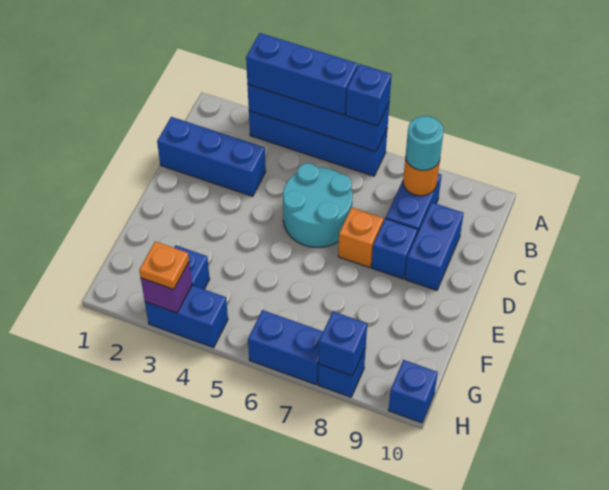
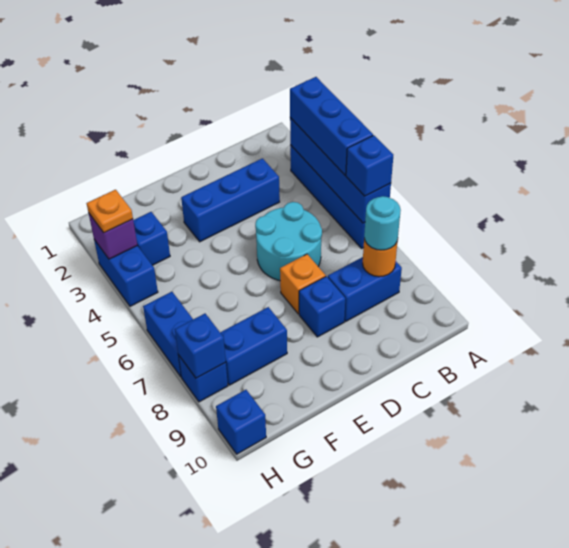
blue brick C1:C3 level 1 -> blue brick C3:E3 level 1
blue brick C9:D9 level 1 -> blue brick F8:G8 level 1

